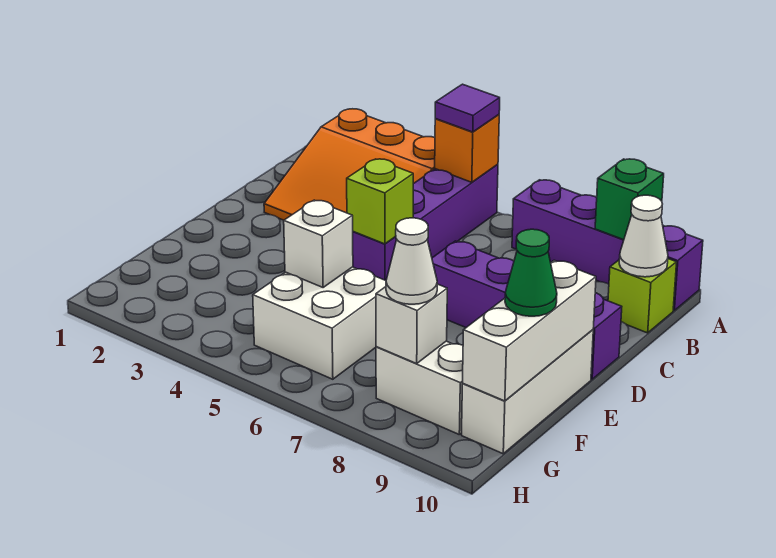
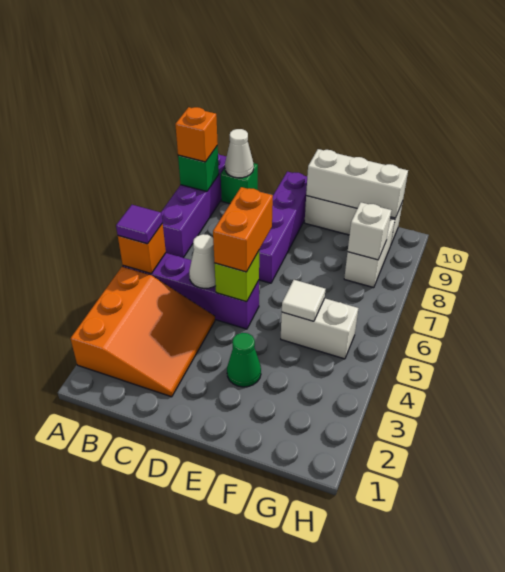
none -> orange brick A9 level 3
lime brick B10 level 1 -> green brick B10 level 1
none -> orange brick D5:D6 level 3
white brick F5:G6 level 1 -> white brick F5:G5 level 1
white brick F5 level 2 -> white tile F5 level 2
green cone F10 level 3 -> green cone E3 level 1
white cone G8 level 3 -> white cone C5 level 2

